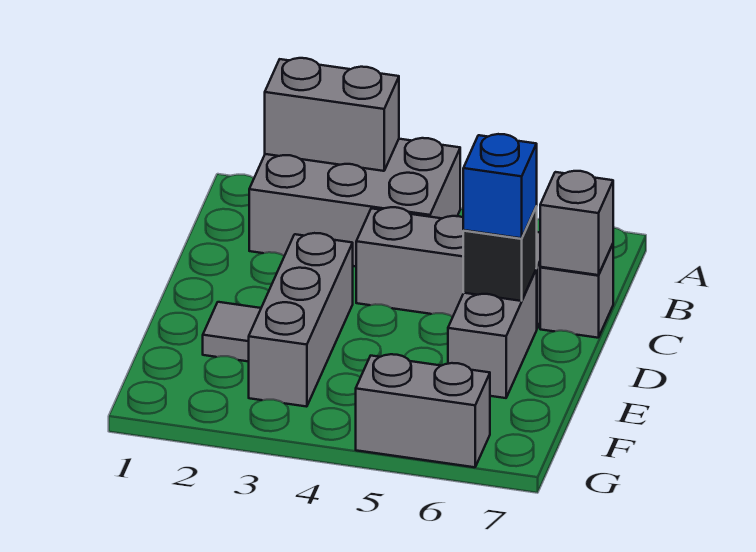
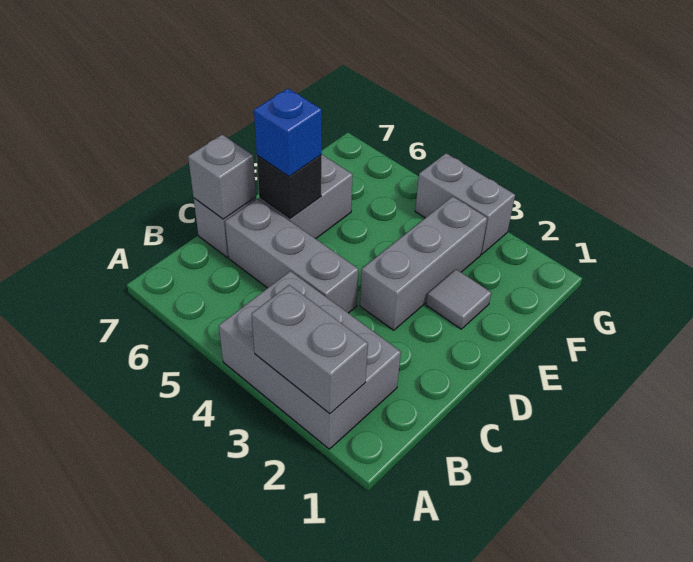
grey brick G5:G6 level 1 -> grey brick G3:G4 level 1

